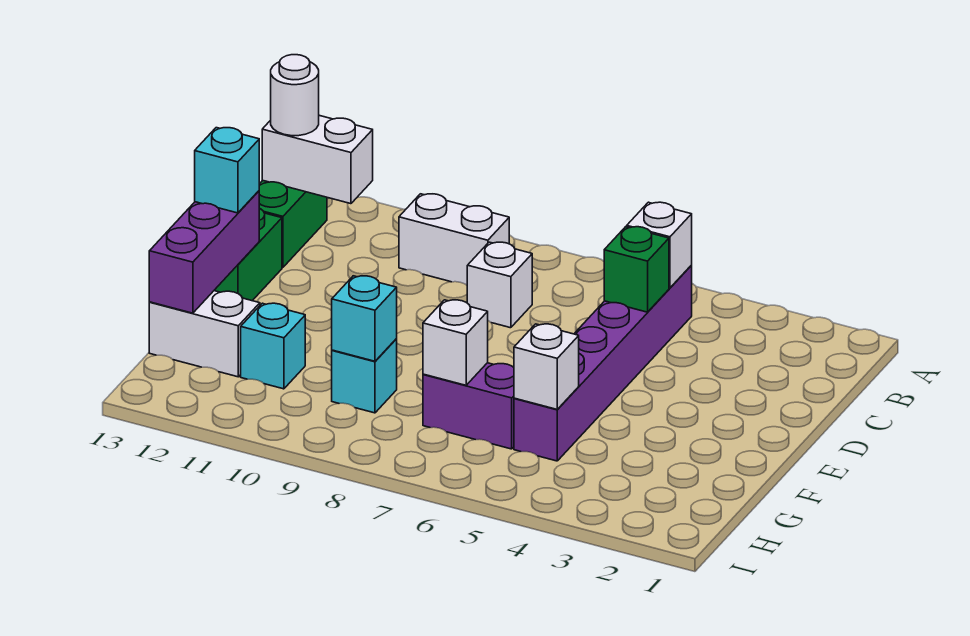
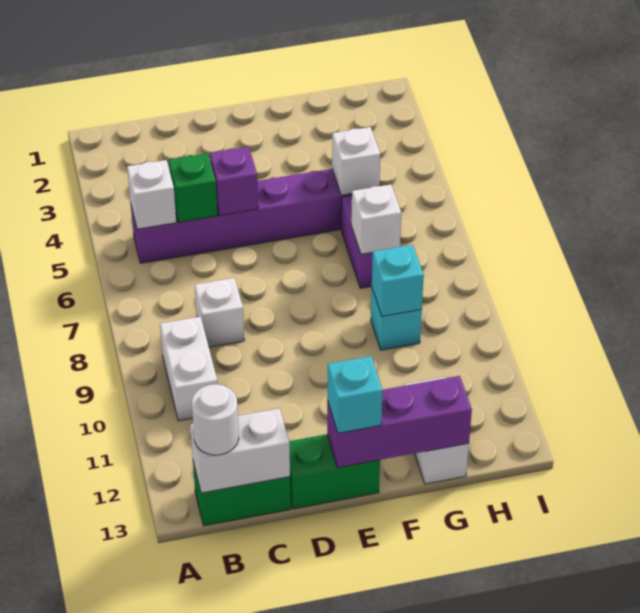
white brick B12:B13 level 2 -> white brick B13:C13 level 2
none -> purple brick D5 level 2
cyan brick G11 level 1 -> none

